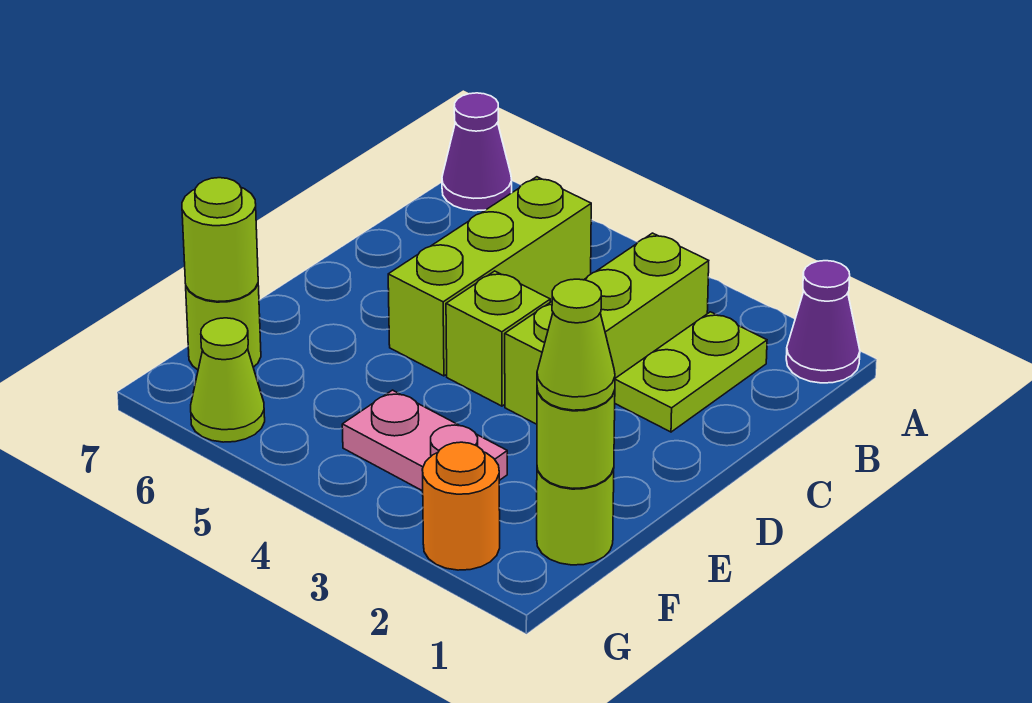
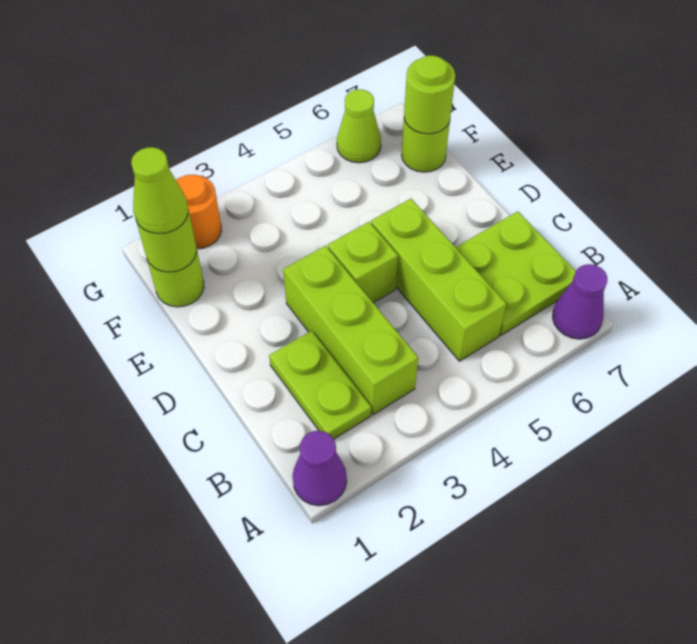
none -> lime plate B6:C7 level 1
pink plate F3:F4 level 1 -> none

